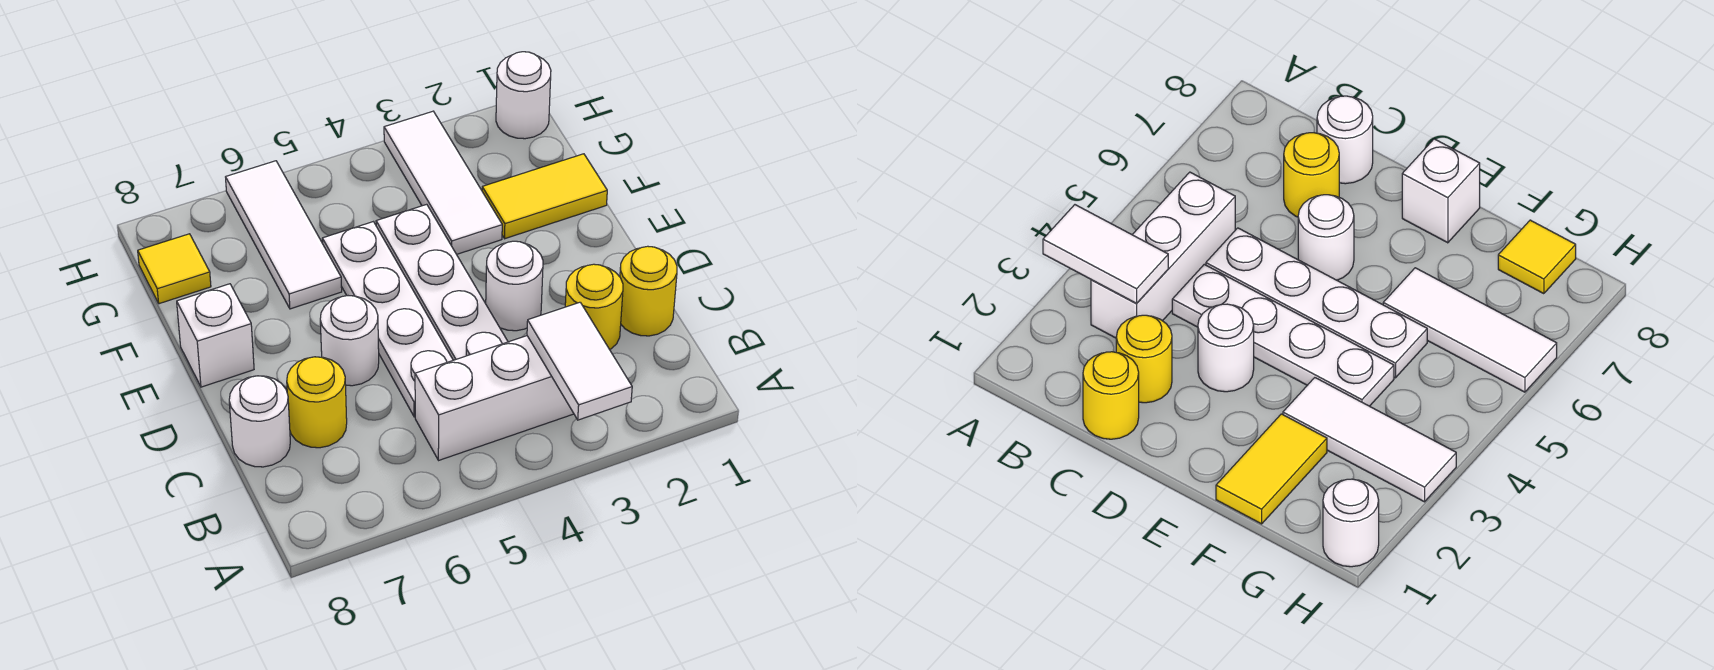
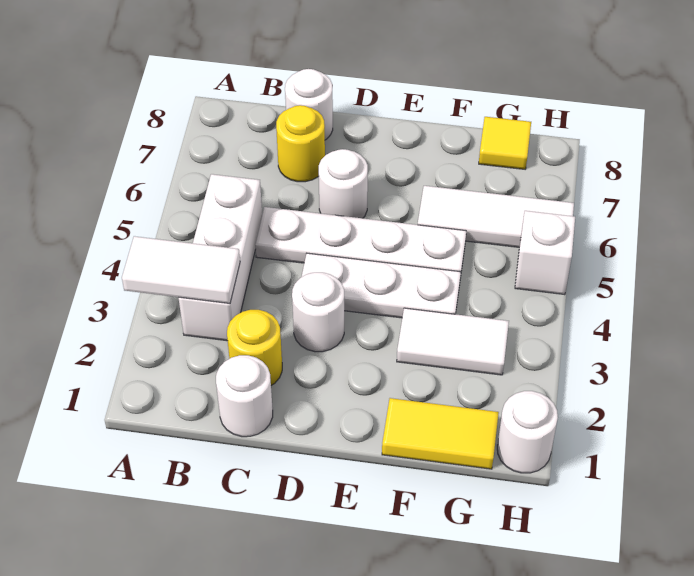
yellow round brick C1 level 1 -> white round brick C1 level 1
white plate C4:F4 level 1 -> white plate D4:F4 level 1
white brick E8 level 1 -> white brick H5 level 1
yellow tile F1:F2 level 1 -> yellow tile F1:G1 level 1
white tile F3:H3 level 1 -> white tile F3:G3 level 1

